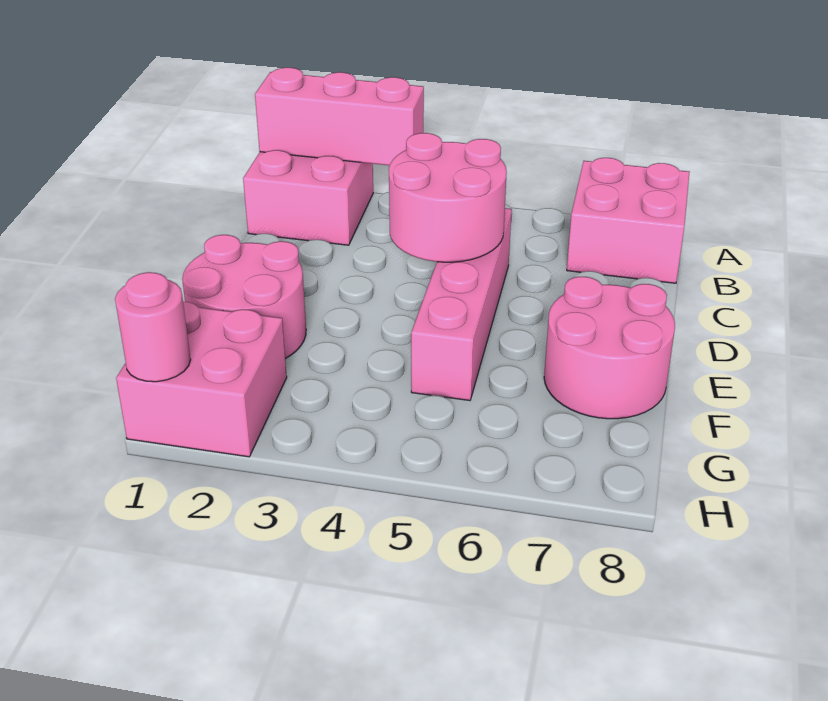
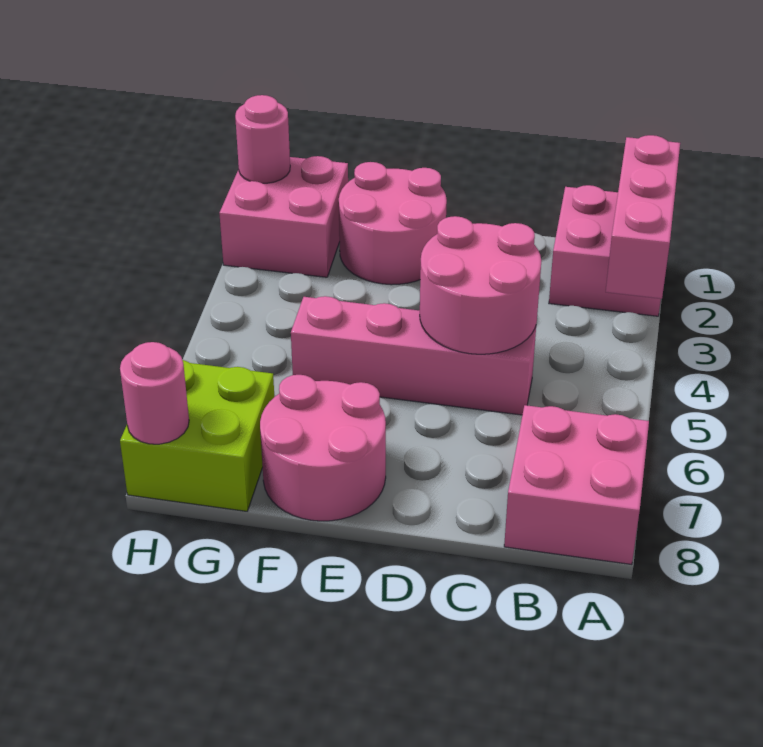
none -> lime brick G7:H8 level 1
none -> pink round brick H8 level 2

